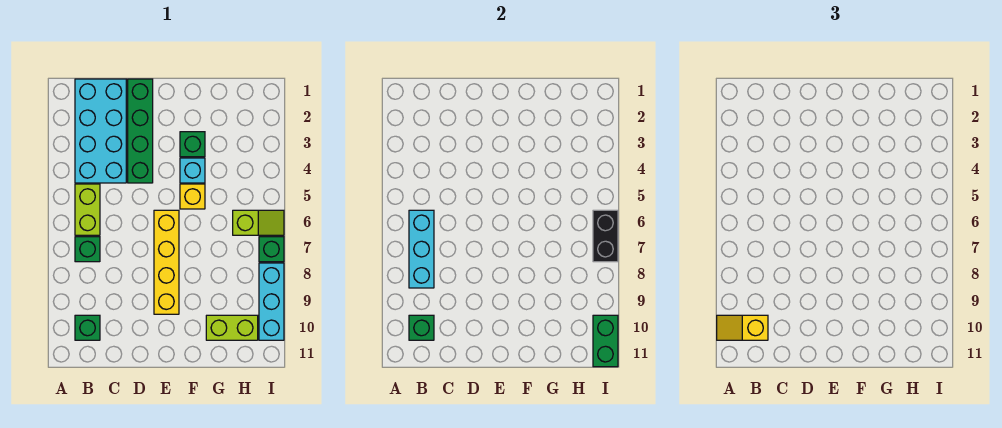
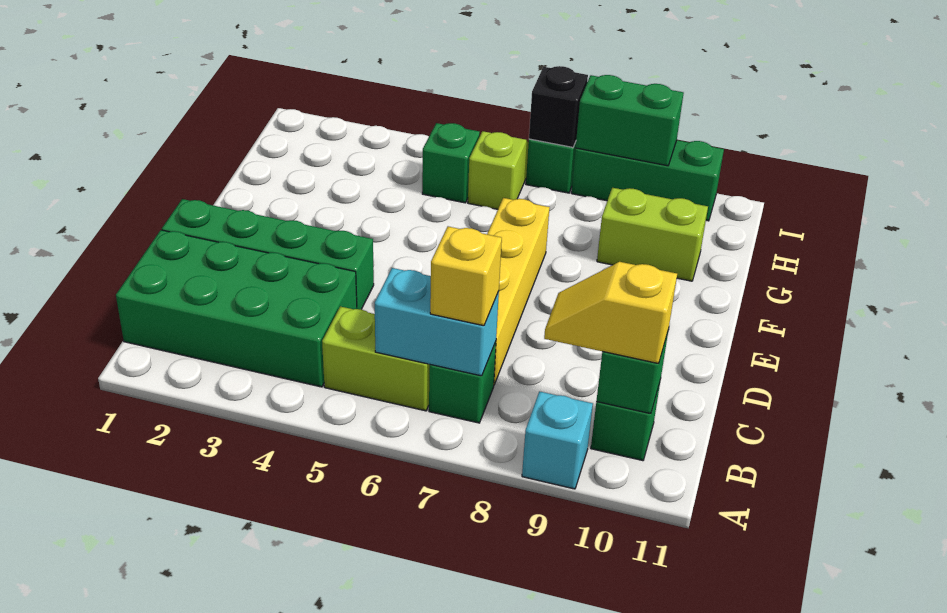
yellow slope A10:B10 level 3 top B -> yellow slope B9:B10 level 3 top 10
cyan brick B1:C4 level 1 -> green brick B1:C4 level 1
cyan brick B6:B8 level 2 -> cyan brick B6:B7 level 2
yellow brick E6:E9 level 1 -> yellow brick C7:F7 level 1
green brick F3 level 1 -> green brick H5 level 1
cyan brick F4 level 1 -> cyan brick A9 level 1
yellow brick F5 level 1 -> yellow brick B7 level 3
lime brick G10:H10 level 1 -> lime brick G9:G10 level 1
black brick I6:I7 level 2 -> black brick I7 level 2
cyan brick I8:I10 level 1 -> green brick I8:I10 level 1
green brick I10:I11 level 2 -> green brick I8:I9 level 2

